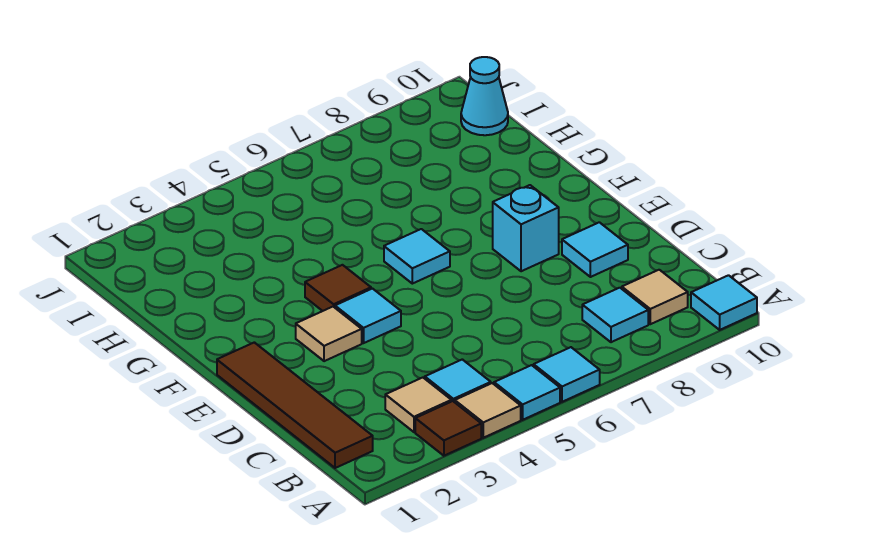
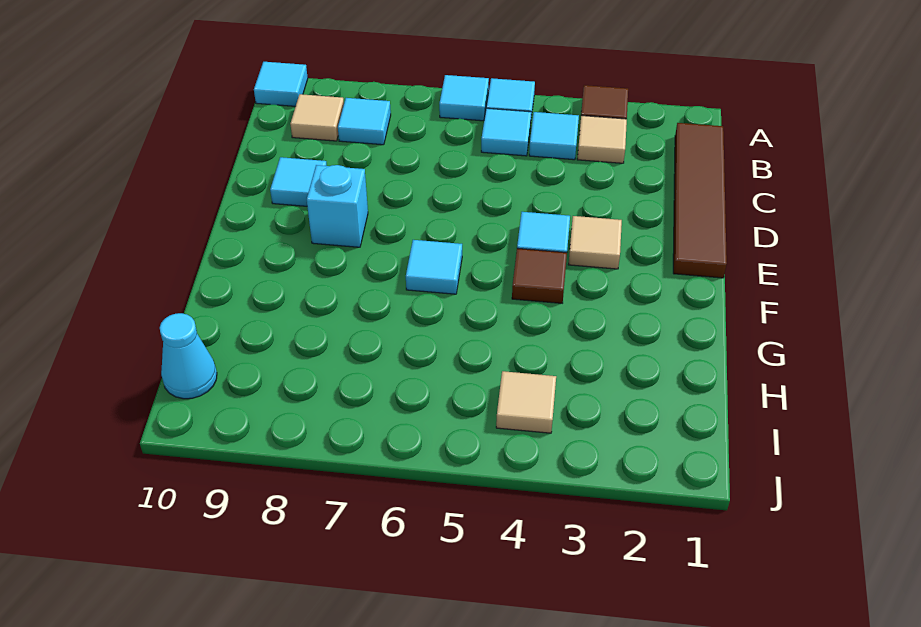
tan tile A4 level 1 -> tan tile I4 level 1
none -> cyan tile B5 level 1

